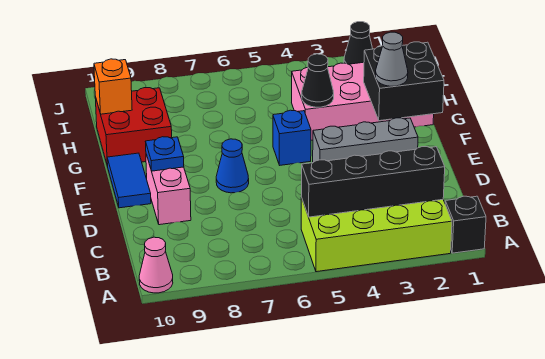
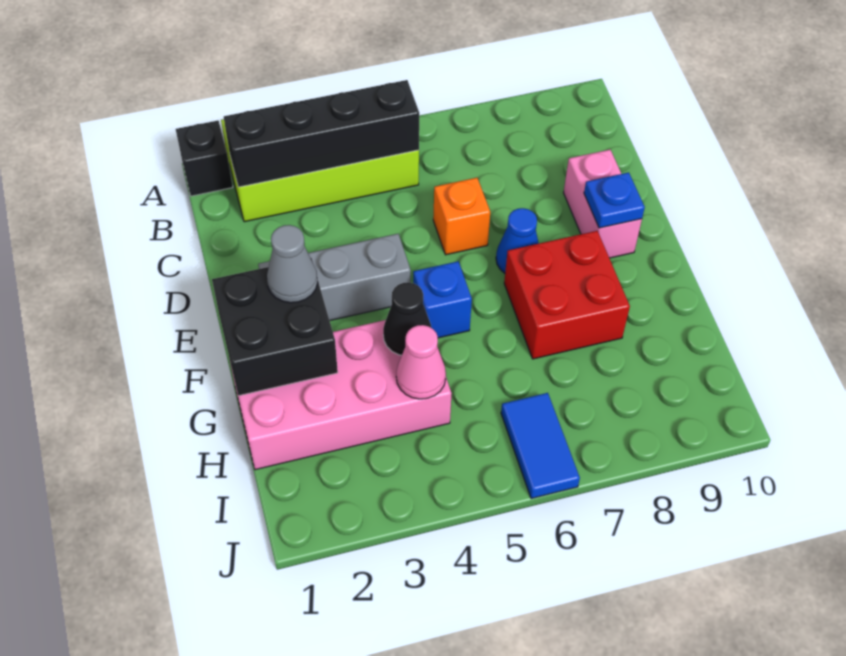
pink cone A10 level 1 -> pink cone H4 level 2
blue tile E10:F10 level 1 -> blue tile I6:J6 level 1
red brick G9:H10 level 1 -> red brick F7:G8 level 1
orange brick H10 level 2 -> orange brick D6 level 1
black cone J2 level 1 -> none

